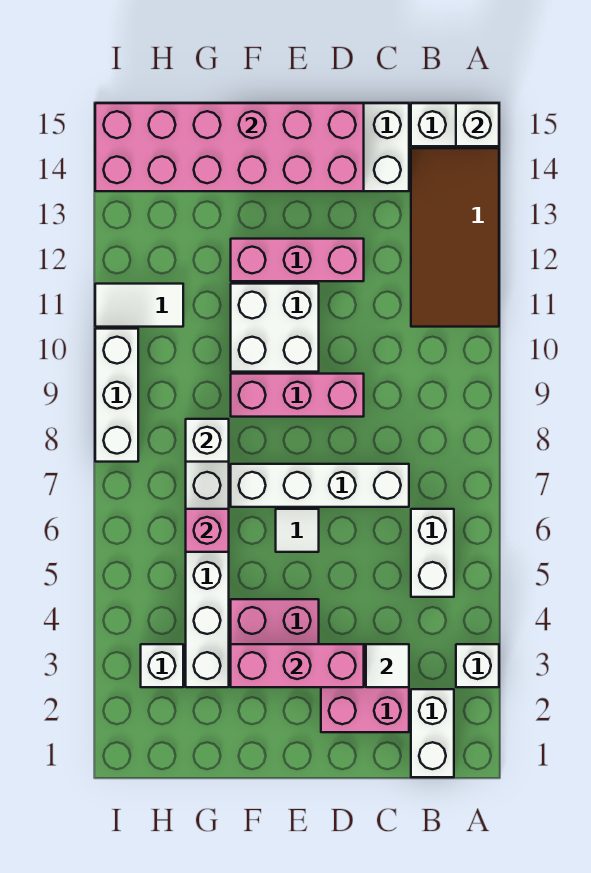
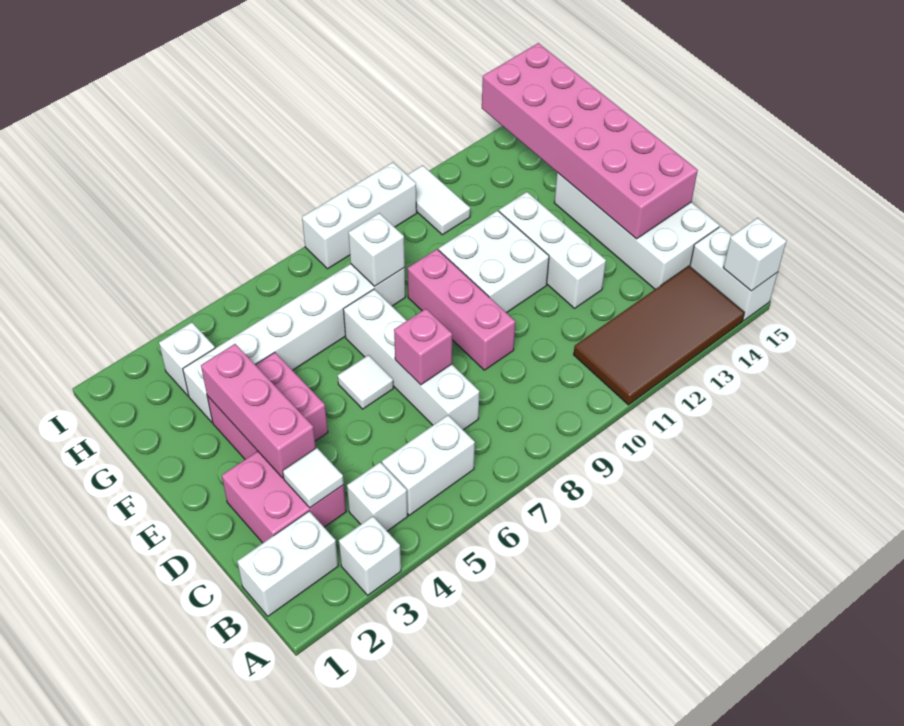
none -> white brick B4 level 1
pink brick D12:F12 level 1 -> white brick D12:F12 level 1
pink brick G6 level 2 -> pink brick D7 level 2

